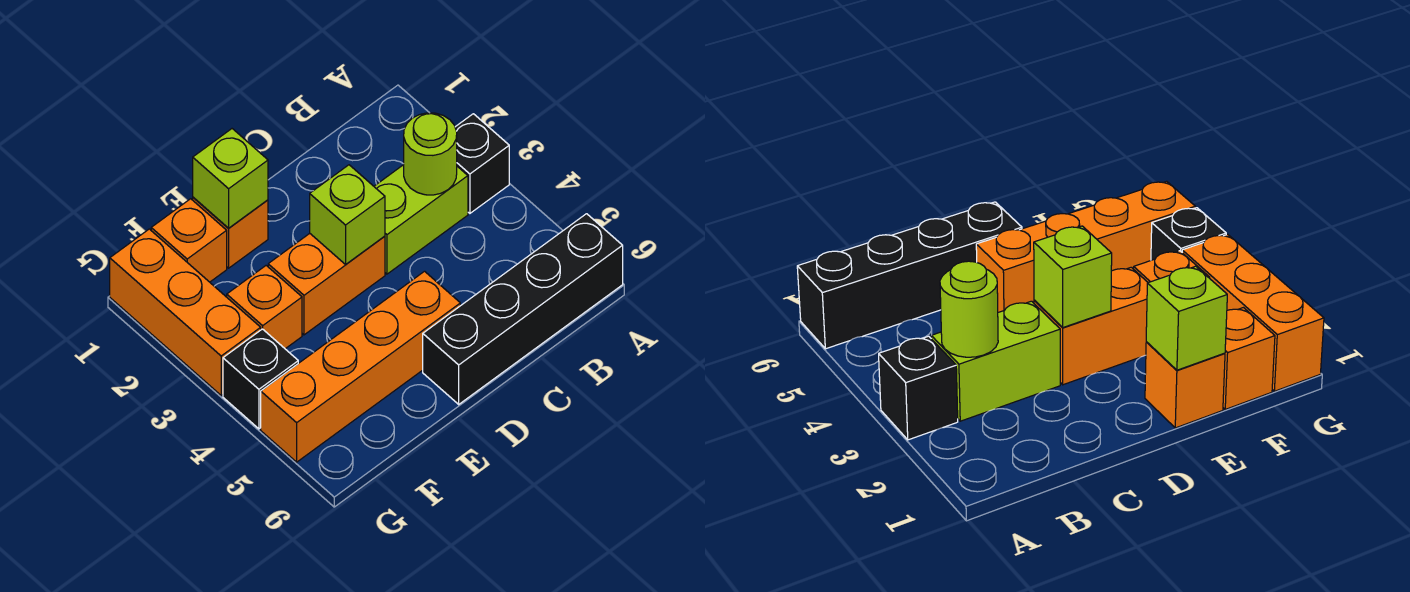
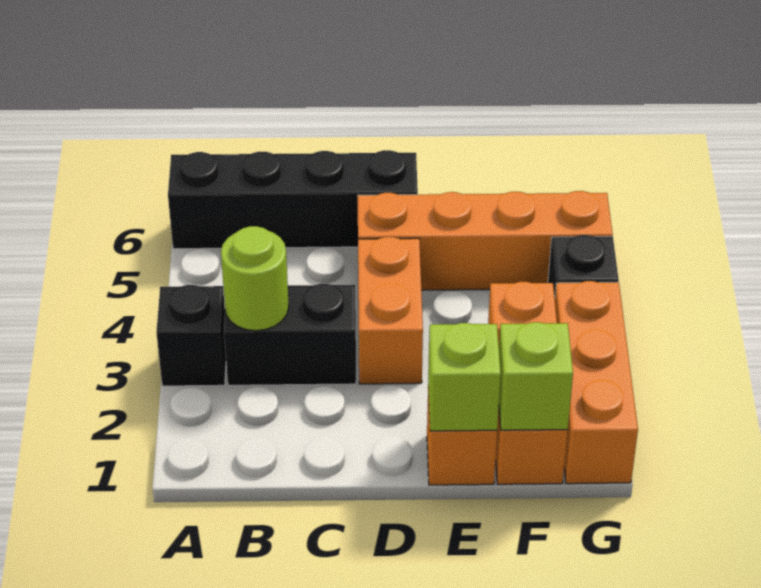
lime brick B3:C3 level 1 -> black brick B3:C3 level 1
orange brick D3:E3 level 1 -> orange brick D3:D4 level 1
lime brick D3 level 2 -> lime brick F1 level 2

